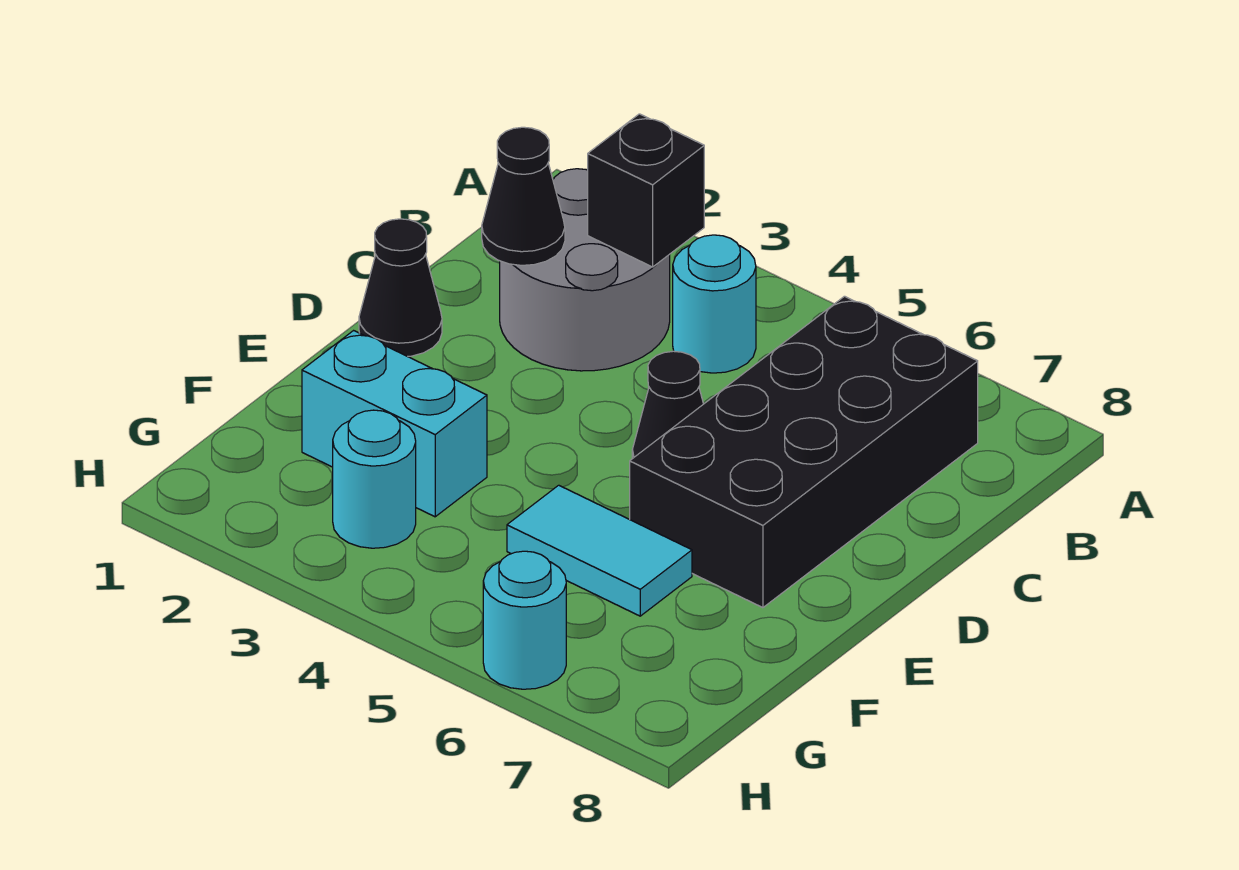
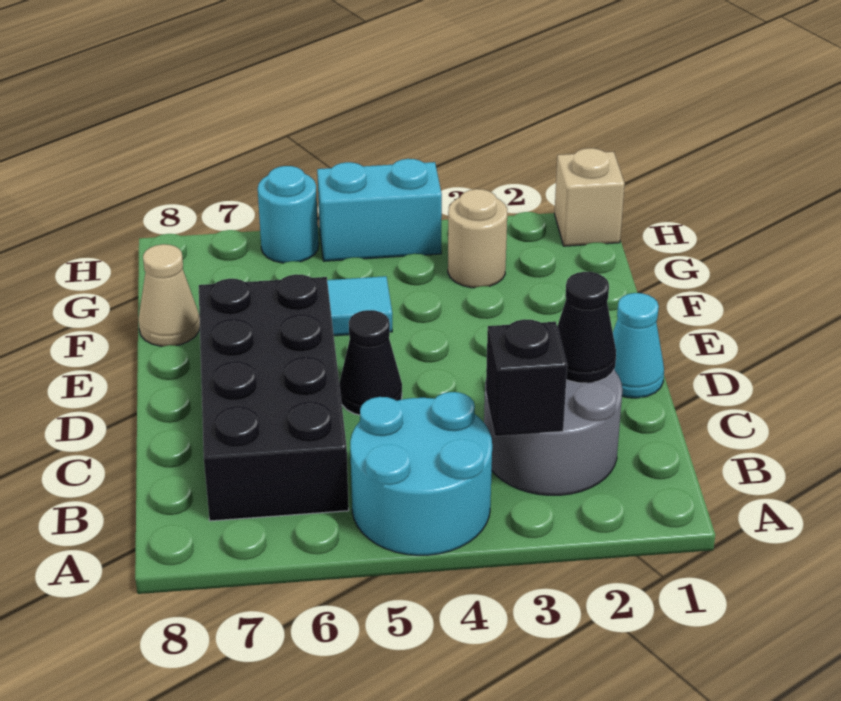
cyan round brick B4 level 1 -> cyan round brick A4:B5 level 1
black cone D1 level 1 -> cyan cone D1 level 1
cyan brick F2:F3 level 1 -> cyan brick H4:H5 level 1
none -> tan cone F8 level 1
cyan round brick G3 level 1 -> tan round brick G3 level 1
none -> tan brick H1 level 1

